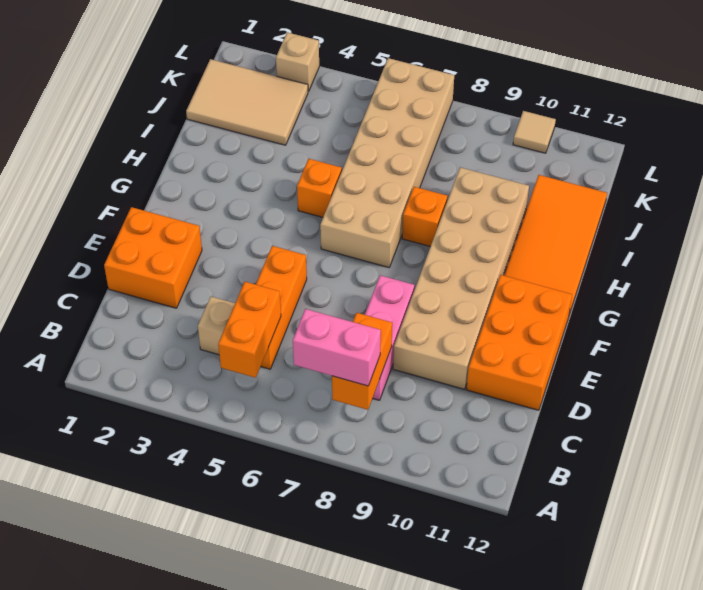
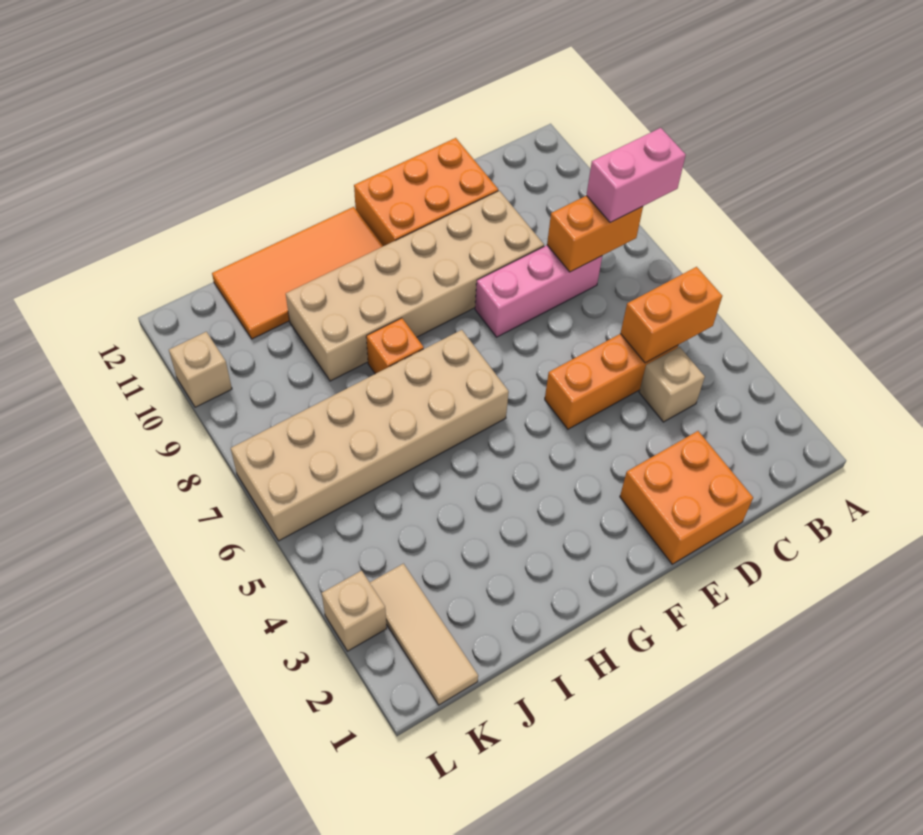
pink brick B7:B8 level 3 -> pink brick A8:B8 level 3
orange brick H5 level 1 -> none
tan tile J1:K3 level 1 -> tan tile K1:K3 level 1
tan tile L10 level 1 -> tan brick L10 level 1

